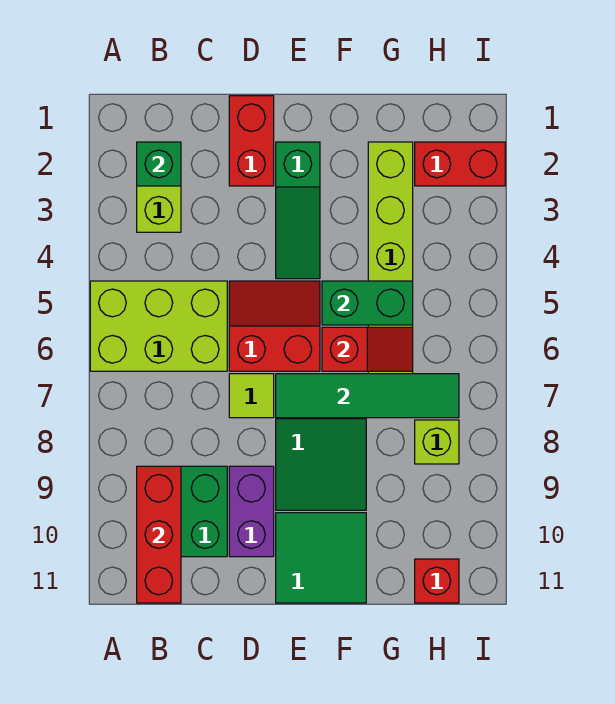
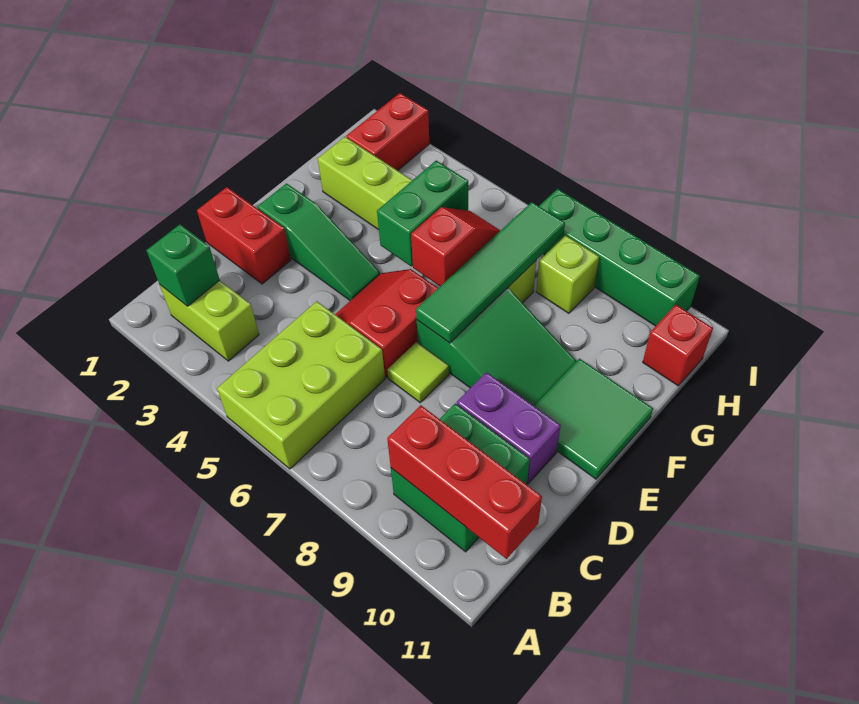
none -> green brick I7:I10 level 1

